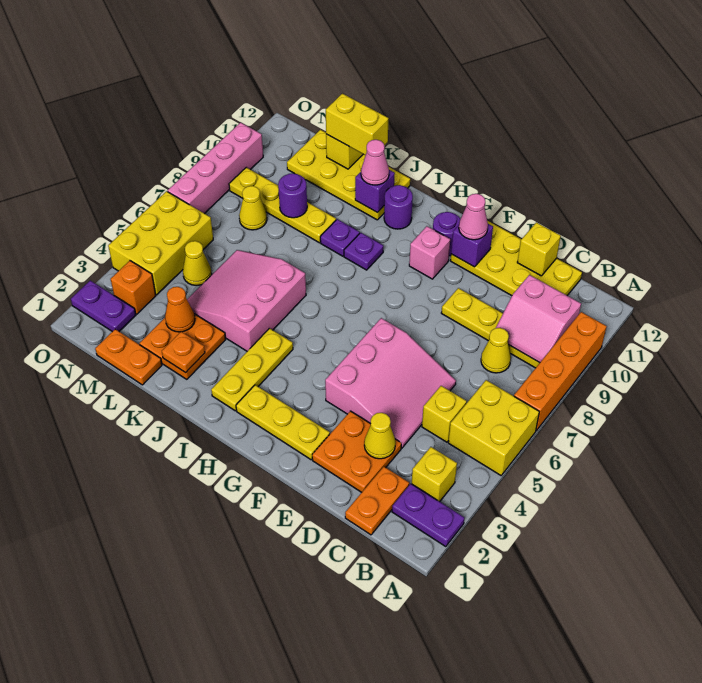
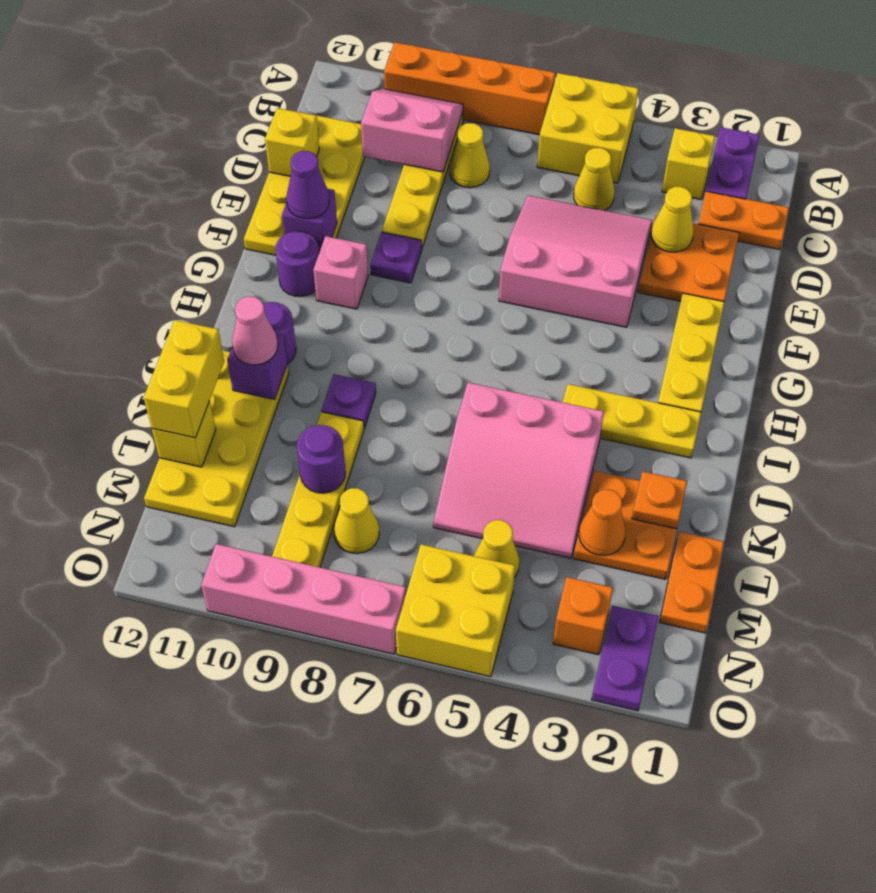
pink slope B9:C10 level 2 top 10 -> pink slope B9:C10 level 2 top C
yellow brick C5 level 1 -> yellow cone C5 level 1
pink cone F11 level 3 -> purple cone F11 level 3
purple plate I9 level 1 -> purple plate F9 level 1
yellow brick N4:O6 level 1 -> yellow brick N5:O6 level 1

